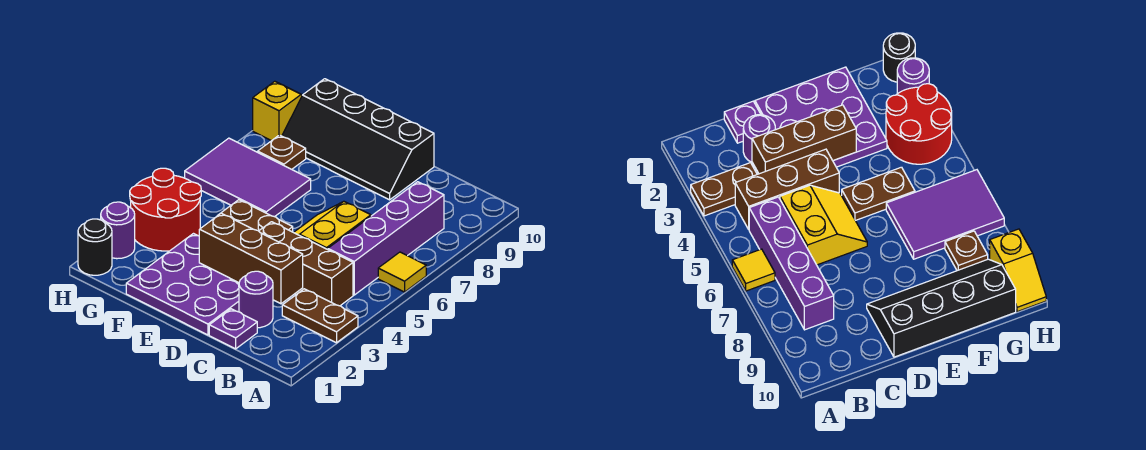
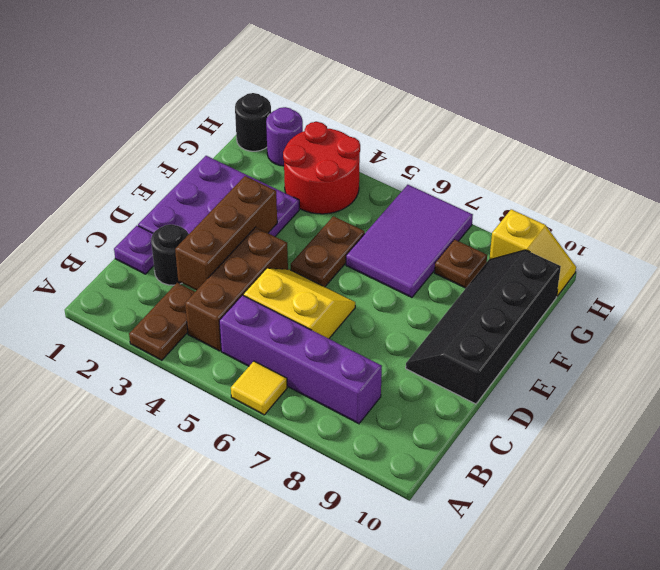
purple round brick C2 level 1 -> black round brick C2 level 1

